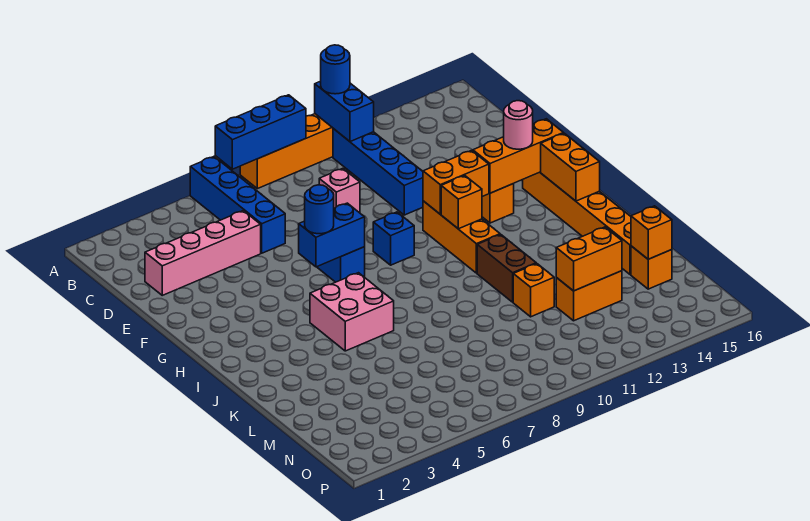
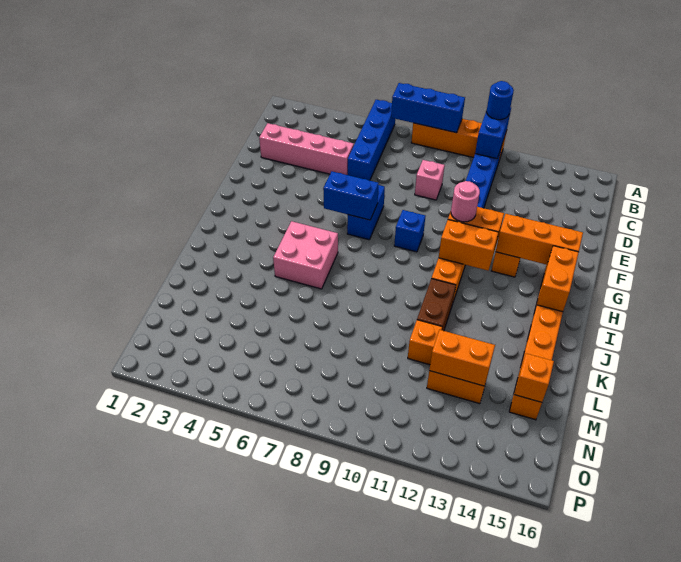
blue round brick G6 level 3 -> none
pink round brick G14 level 3 -> pink round brick G11 level 3
orange brick H11 level 2 -> orange brick H11:H12 level 2

